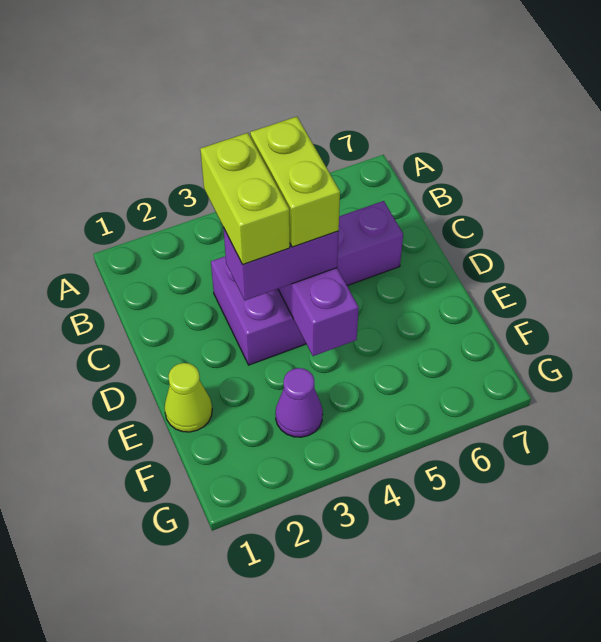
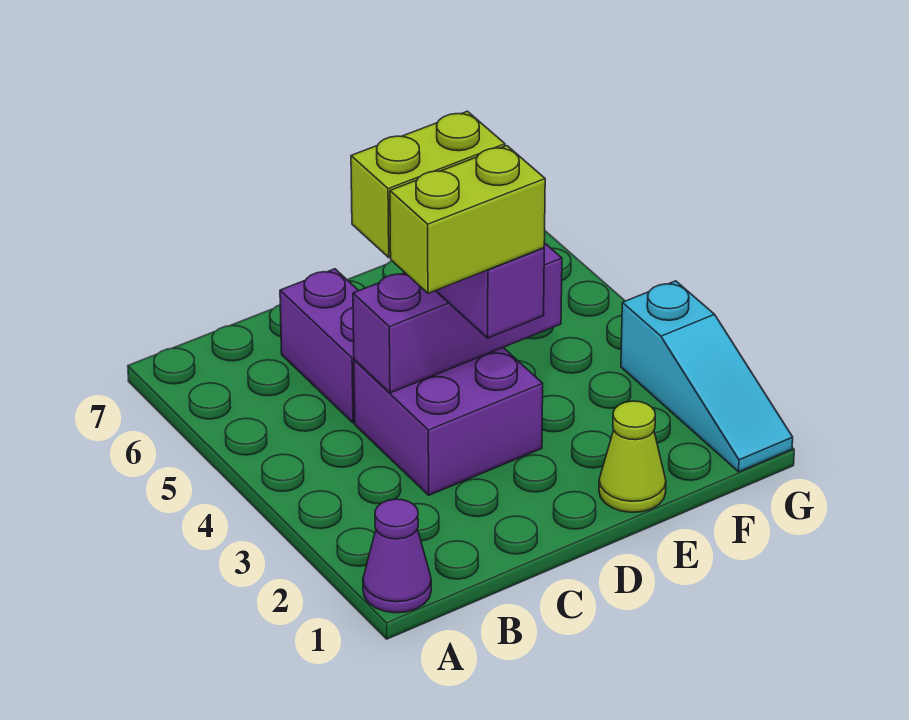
purple cone F3 level 1 -> purple cone A1 level 1
none -> cyan slope G1:G3 level 1 top 3

